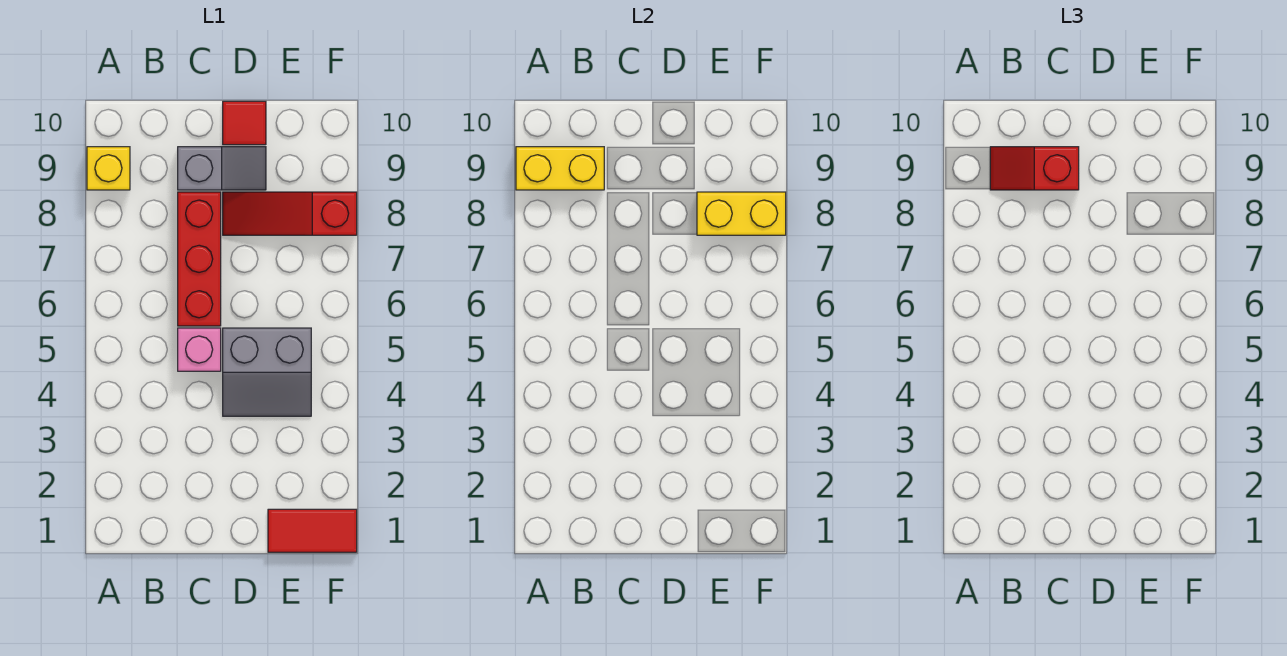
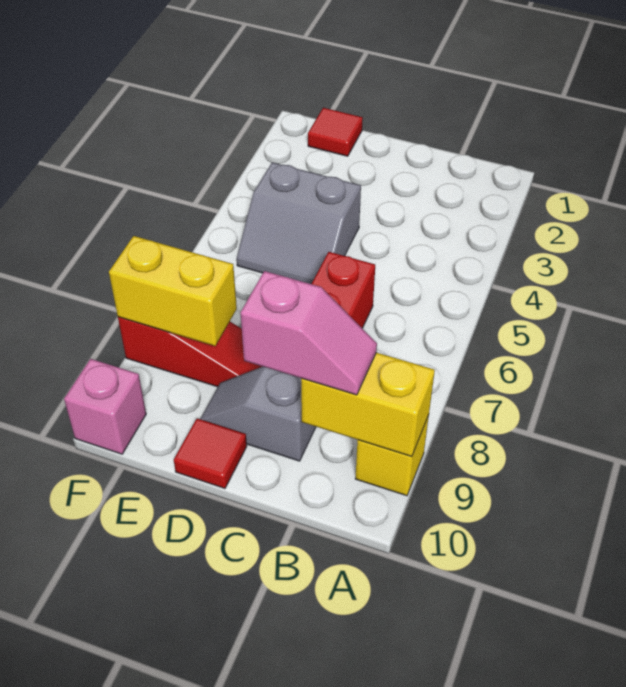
red slope B9:C9 level 3 top C -> pink slope B9:C9 level 3 top C
pink brick C5 level 1 -> pink brick F10 level 1
grey slope D4:E5 level 1 top 5 -> grey slope D4:E5 level 1 top 4
red tile E1:F1 level 1 -> red tile E1 level 1

